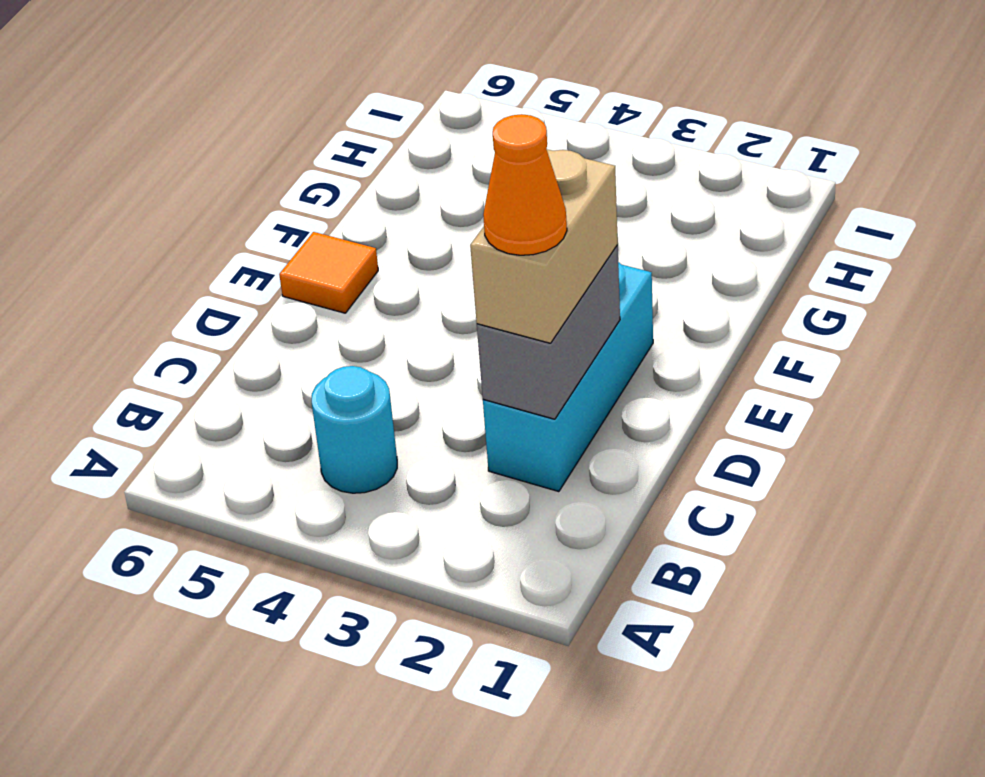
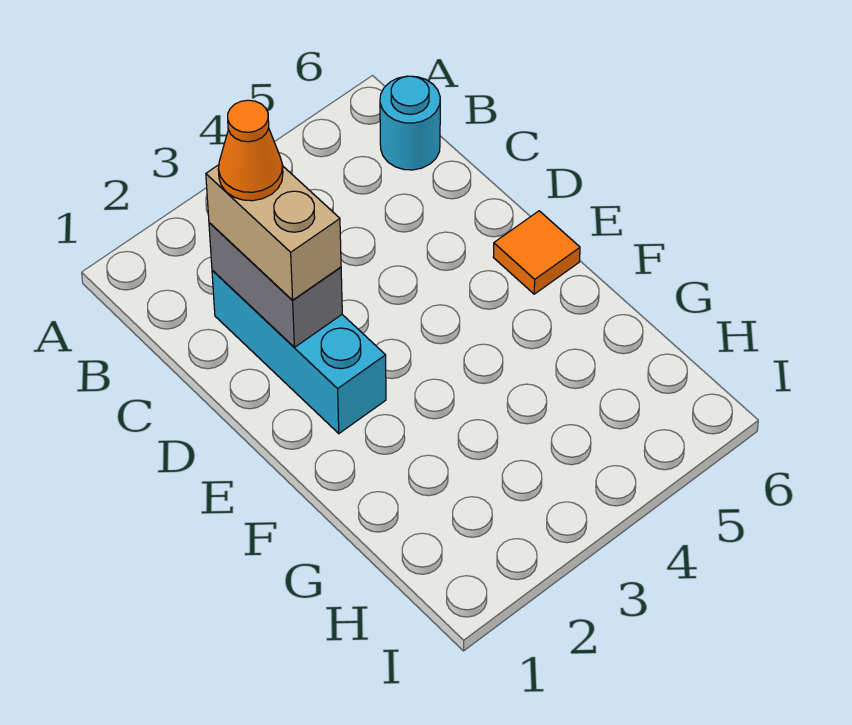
cyan round brick B4 level 1 -> cyan round brick B6 level 1

